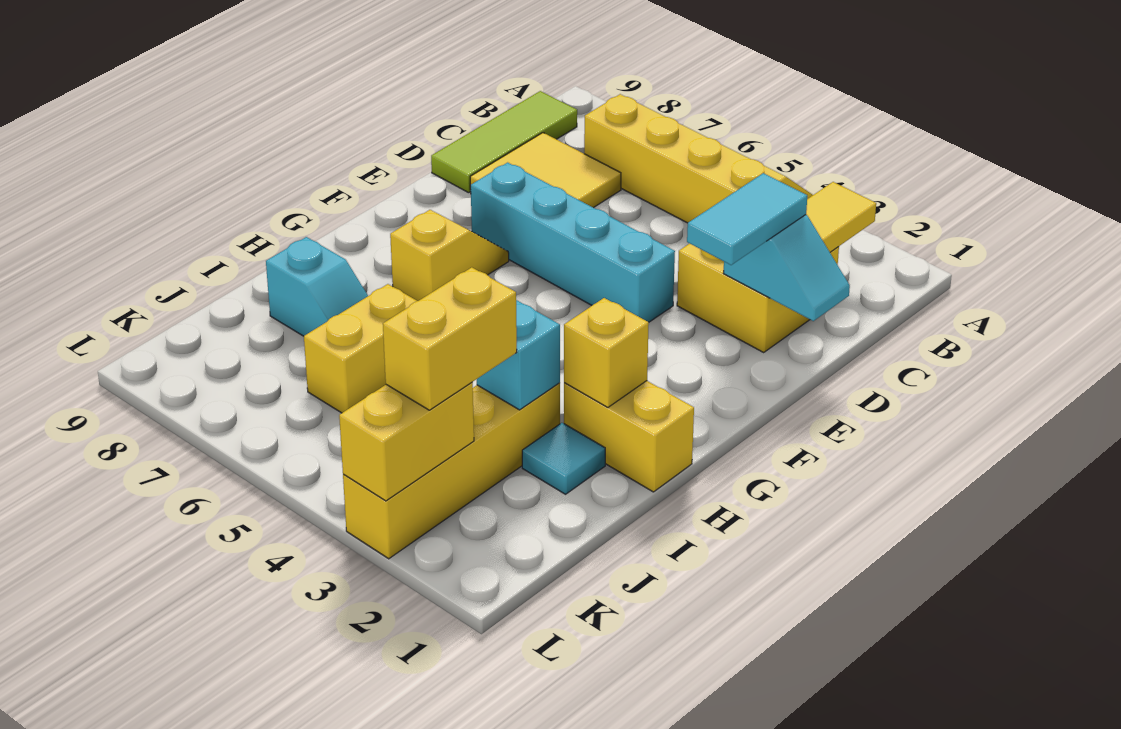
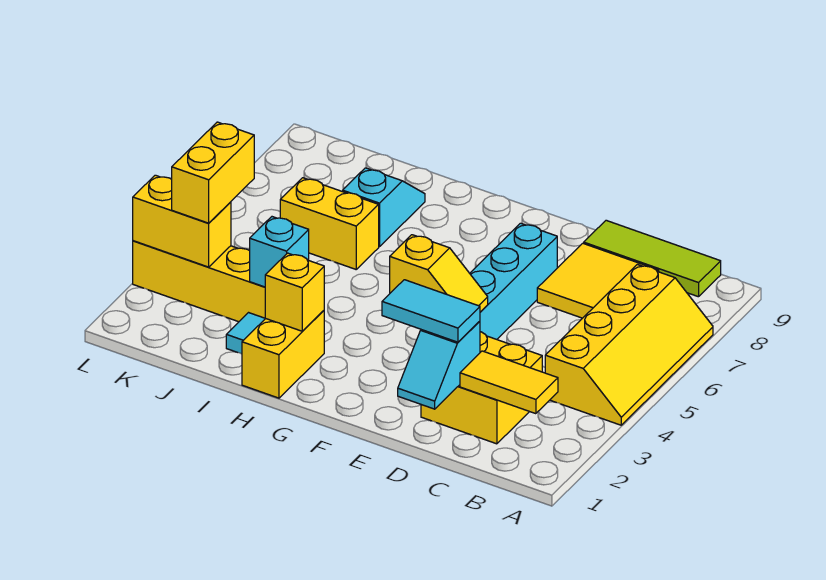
yellow slope F7:G7 level 1 top G -> yellow slope E4:F4 level 2 top F
cyan slope I7:I8 level 1 top 8 -> cyan slope I7:I8 level 1 top 7
yellow brick J3:K3 level 3 -> yellow brick K3:K4 level 3

